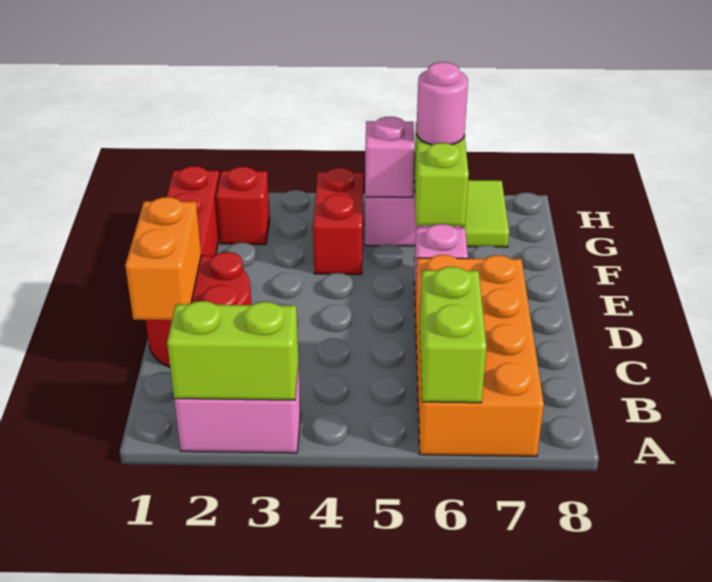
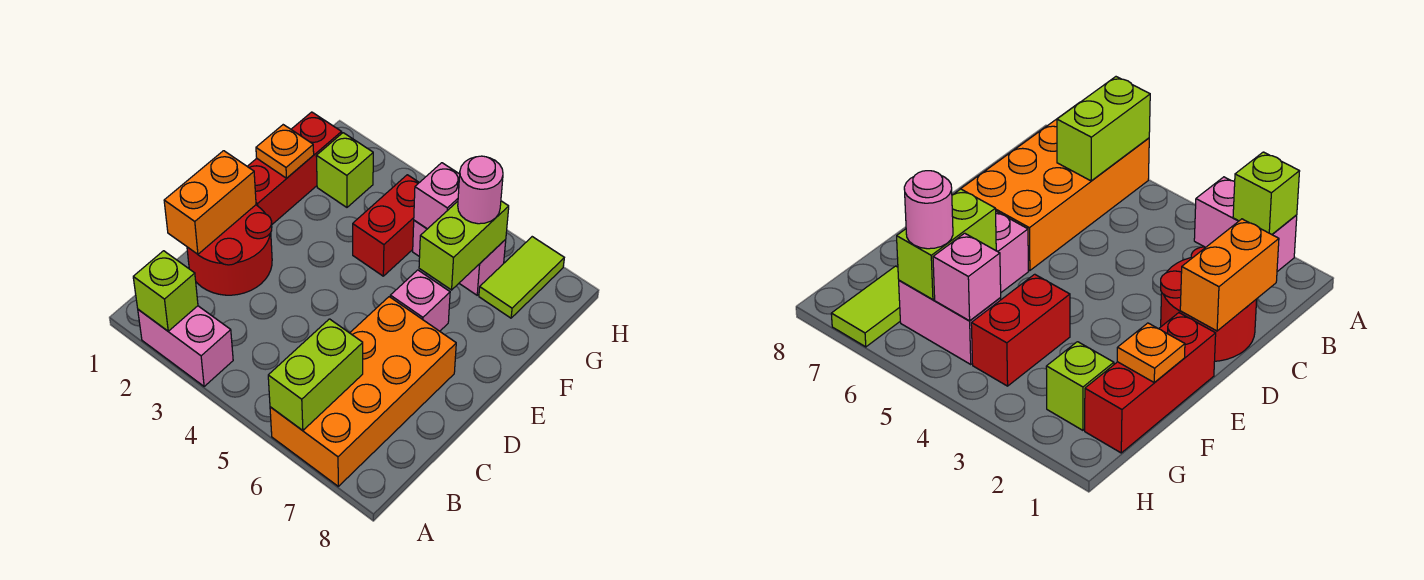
lime brick A2:A3 level 2 -> lime brick A2 level 2
none -> orange plate F1 level 2
red brick G2 level 1 -> lime brick G2 level 1

